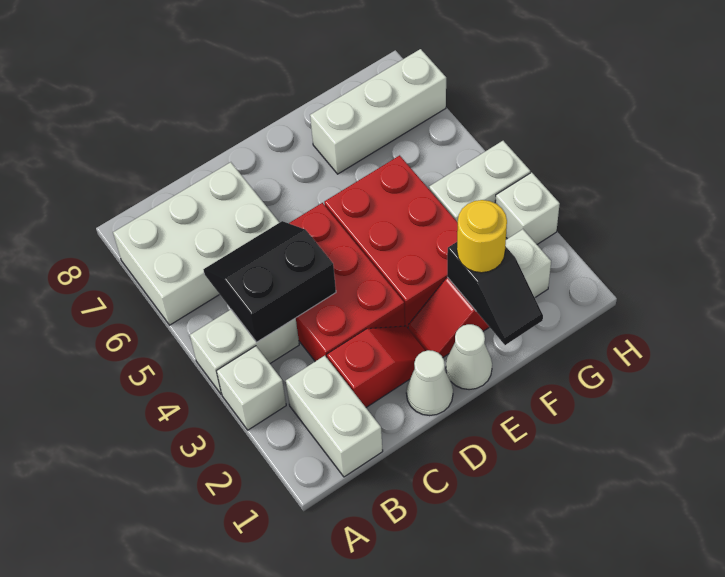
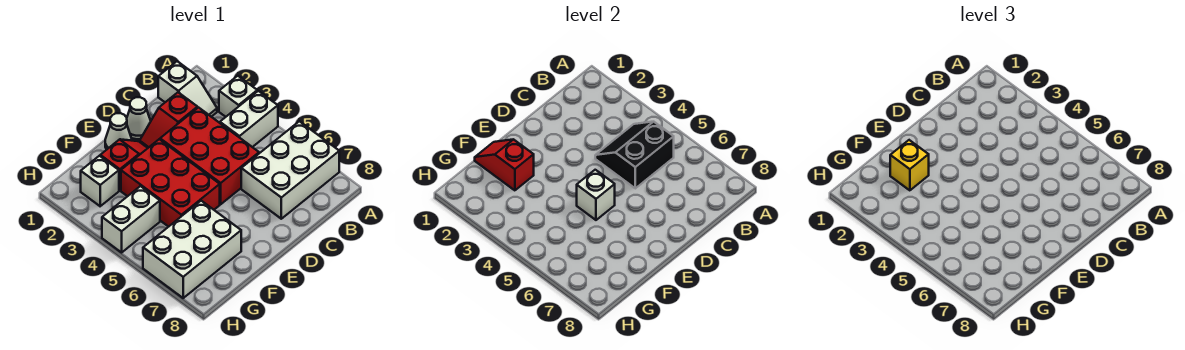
white brick B1:B2 level 1 -> white slope B1:B2 level 1 top 1
black slope B4:C5 level 2 top 4 -> black slope B4:C5 level 2 top 5
black slope F1:F2 level 2 top 2 -> red slope F1:F2 level 2 top 2
yellow round brick F2 level 3 -> yellow brick F2 level 3
white brick F7:H7 level 1 -> white brick F6:H7 level 1
white brick H3 level 1 -> white brick E5 level 2

